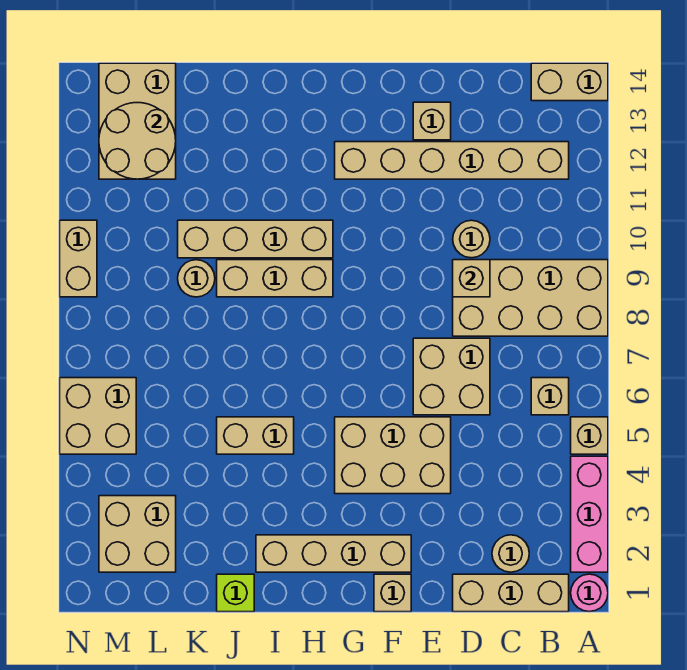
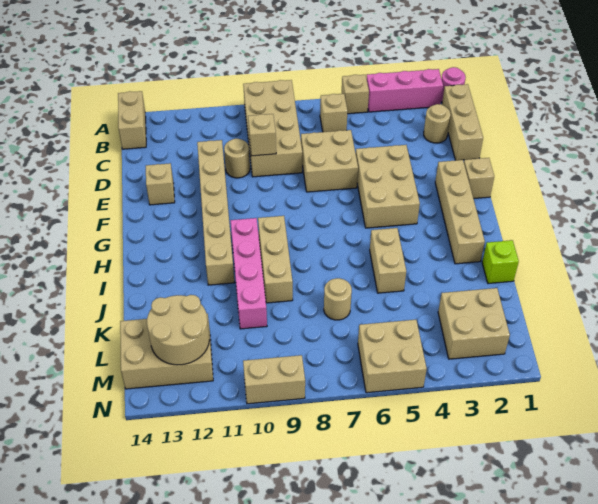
tan brick B12:G12 level 1 -> tan brick D11:I11 level 1
tan brick H10:K10 level 1 -> pink brick H10:K10 level 1
tan round brick K9 level 1 -> tan round brick K7 level 1

